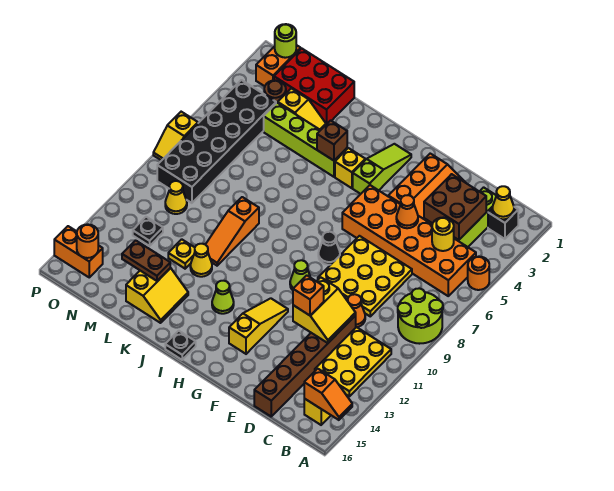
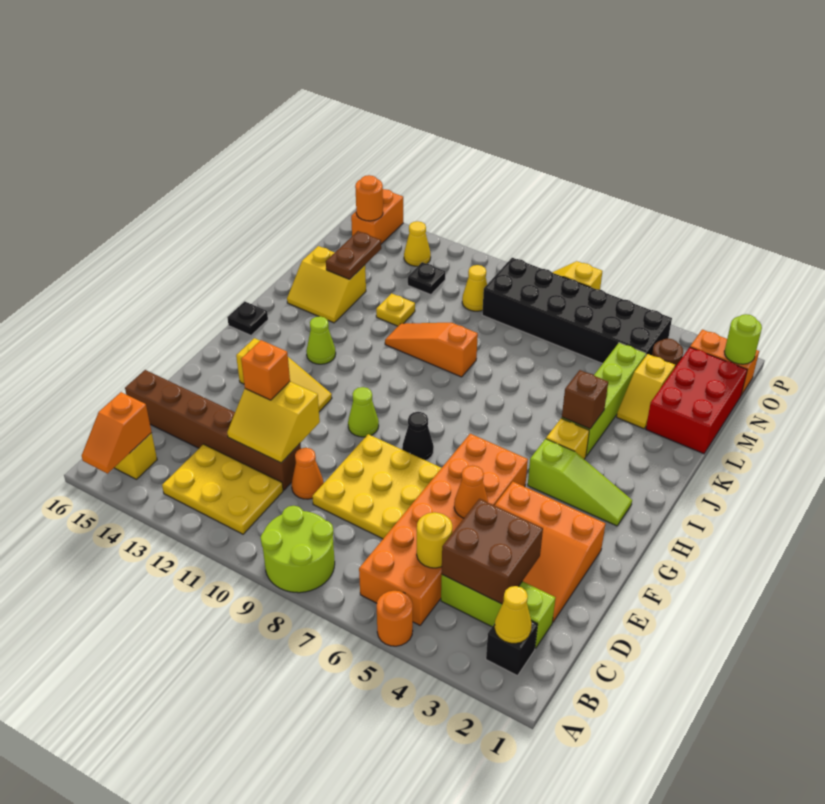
yellow cone K12 level 1 -> yellow cone O13 level 1

